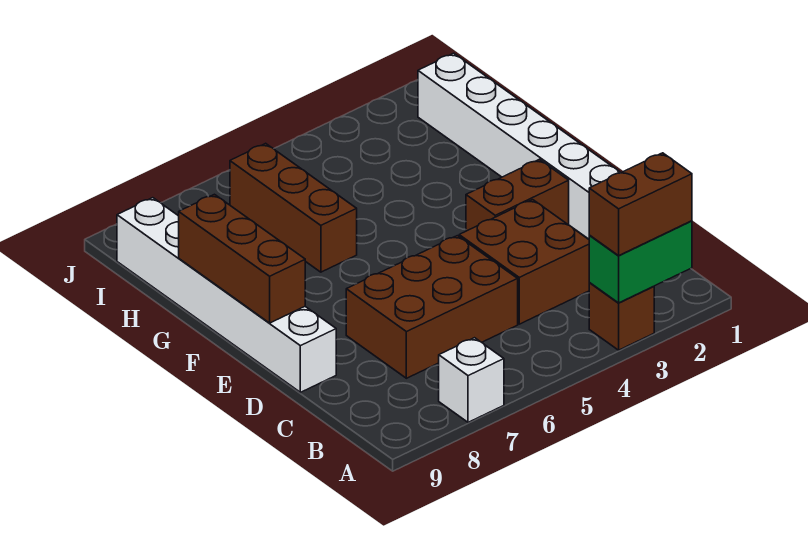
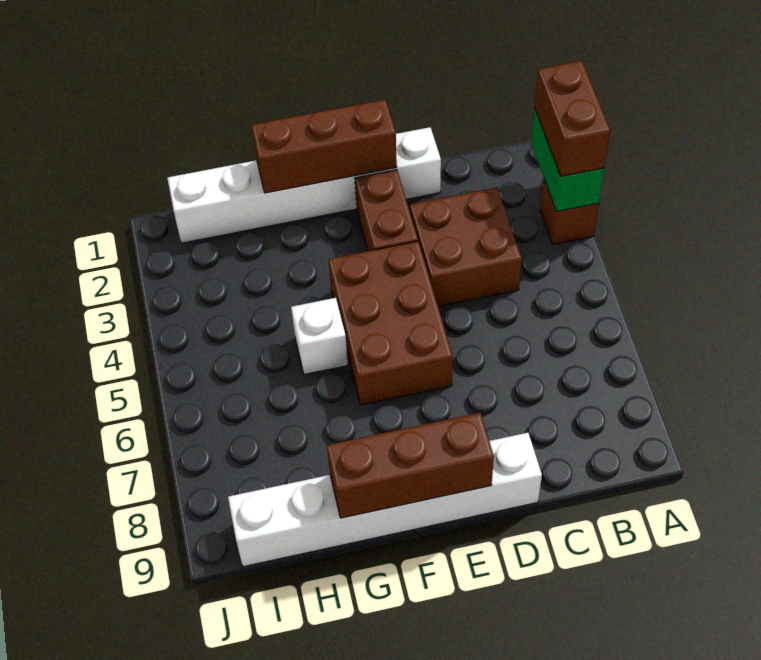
white brick A7 level 1 -> white brick G5 level 1
brown brick C5:D7 level 1 -> brown brick E4:F6 level 1
brown brick G6:I6 level 1 -> brown brick E1:G1 level 2

